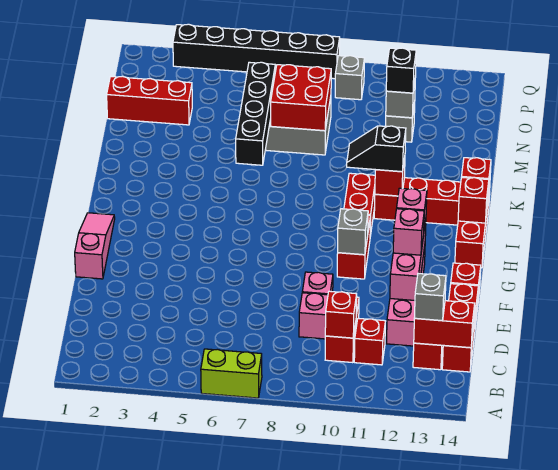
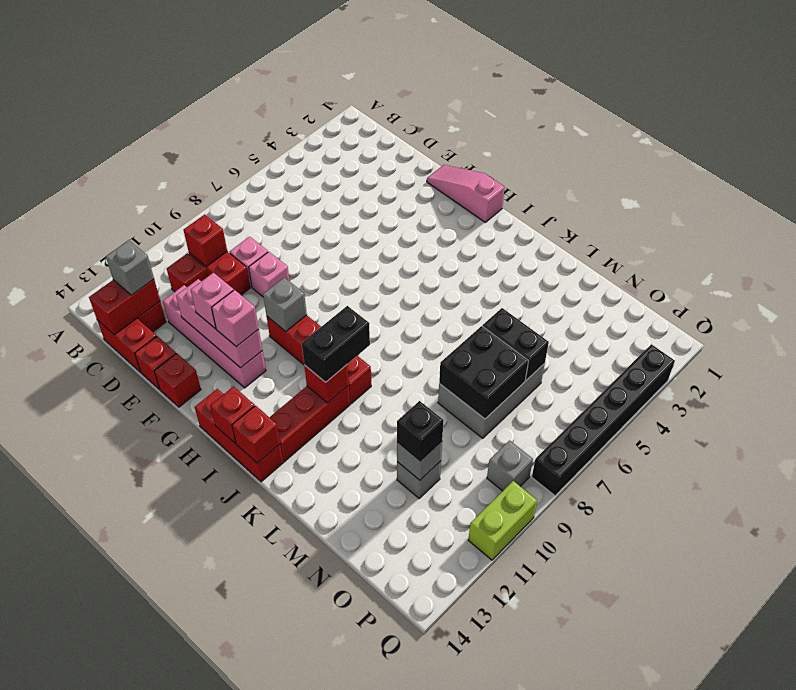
lime brick A6:A7 level 1 -> lime brick Q10:Q11 level 1
pink slope F1:H1 level 1 top F -> pink slope F1:H1 level 1 top H
black slope J10:J11 level 3 top 11 -> black brick J10:J11 level 3
black brick K6:N6 level 2 -> black brick M6:N6 level 2
red brick M7:N8 level 2 -> black brick M7:N8 level 2
red brick N1:N3 level 1 -> none

